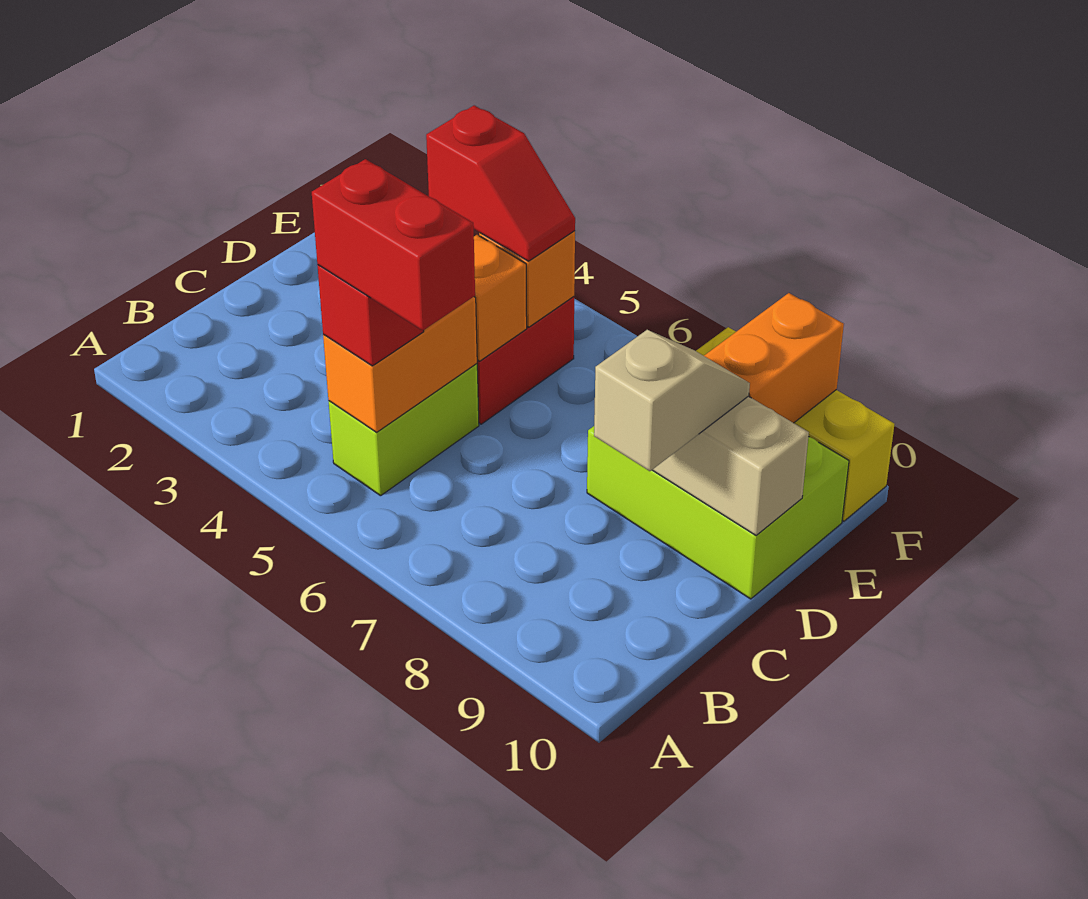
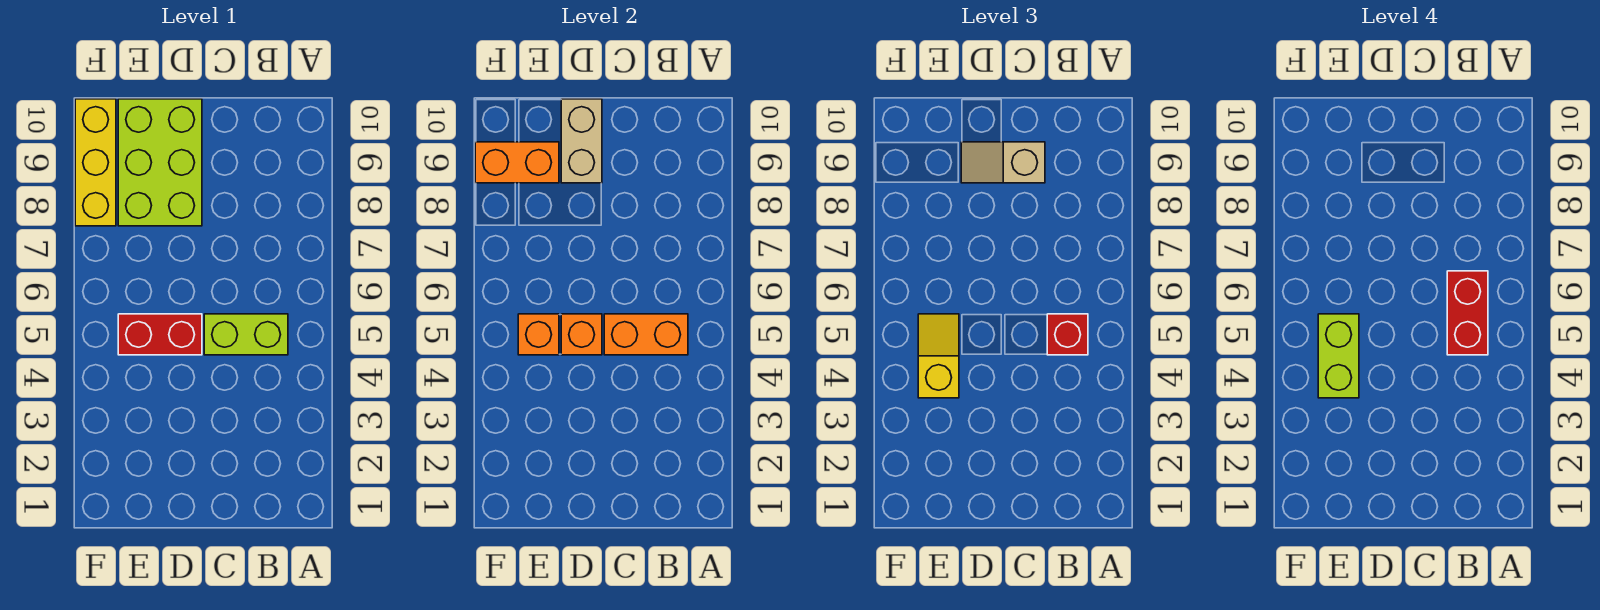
red slope E4:E5 level 3 top 4 -> yellow slope E4:E5 level 3 top 4
none -> lime brick E4:E5 level 4

